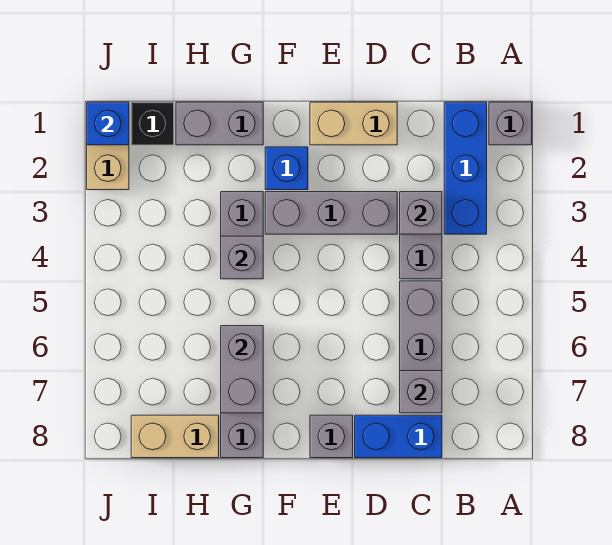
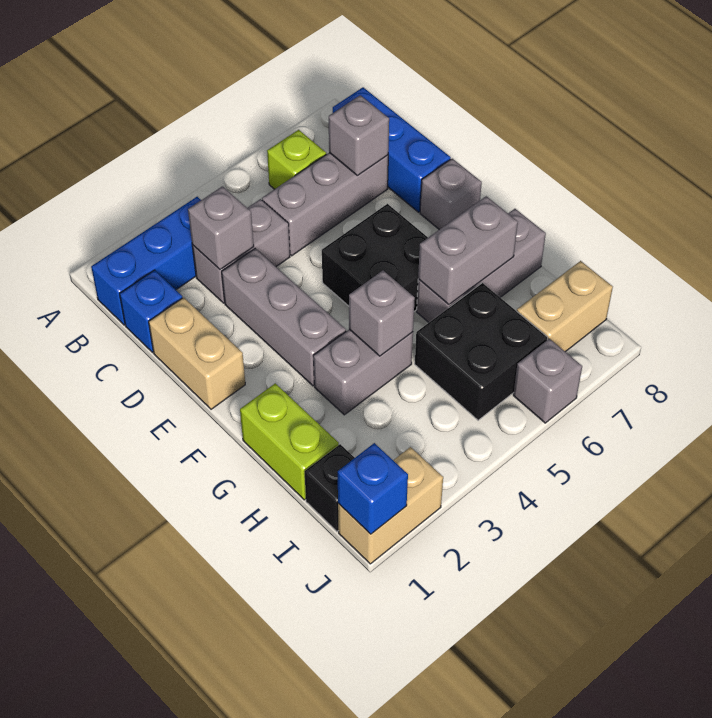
grey brick A1 level 1 -> grey brick J6 level 1
none -> lime brick B6 level 1
blue brick C8:D8 level 1 -> blue brick B8:D8 level 1
none -> black brick E5:F6 level 1
blue brick F2 level 1 -> blue brick C1 level 1
grey brick G1:H1 level 1 -> lime brick G1:H1 level 1
none -> black brick H5:I6 level 1
tan brick H8:I8 level 1 -> tan brick I7:I8 level 1

